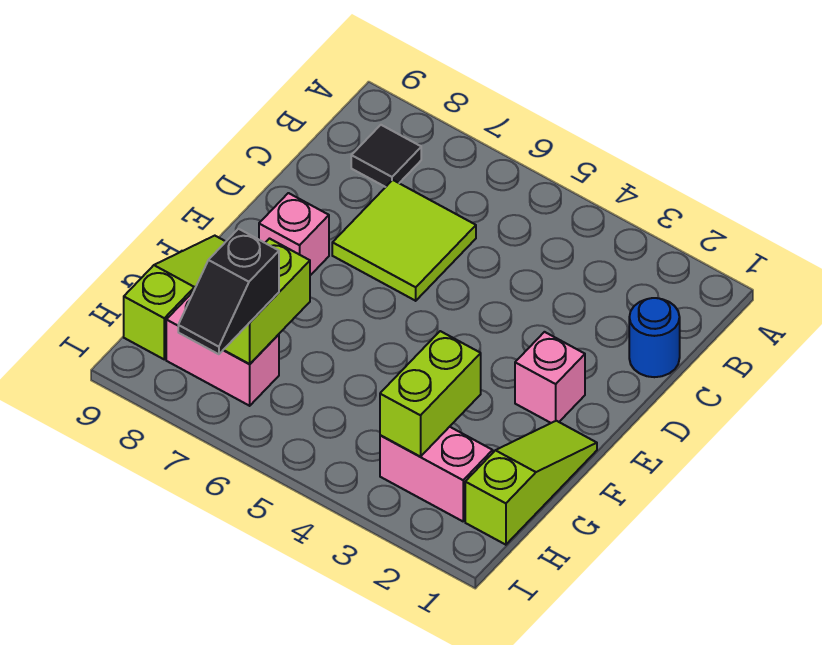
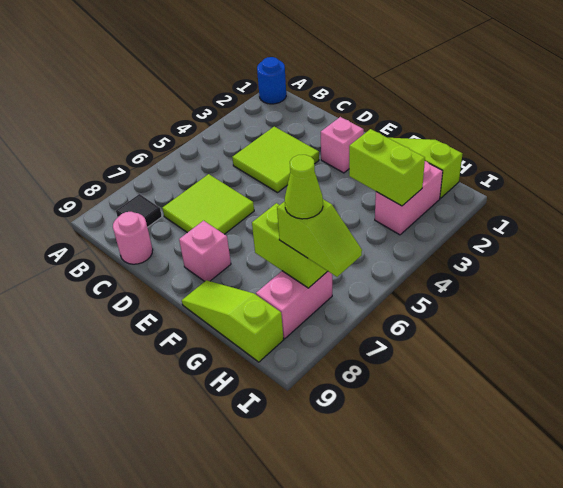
blue round brick C1 level 1 -> blue round brick A1 level 1
none -> lime tile C3:D4 level 1
none -> pink round brick C9 level 1
black slope H7:I7 level 3 top H -> lime slope H7:I7 level 3 top H
none -> lime cone H7 level 4

